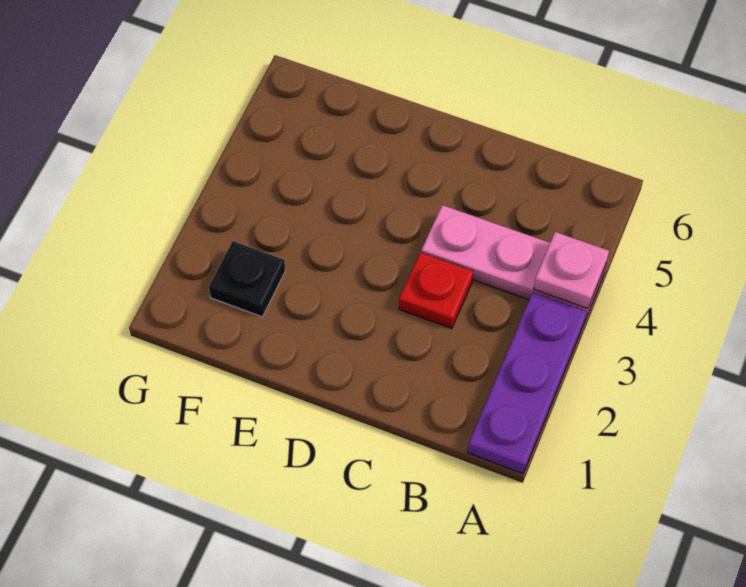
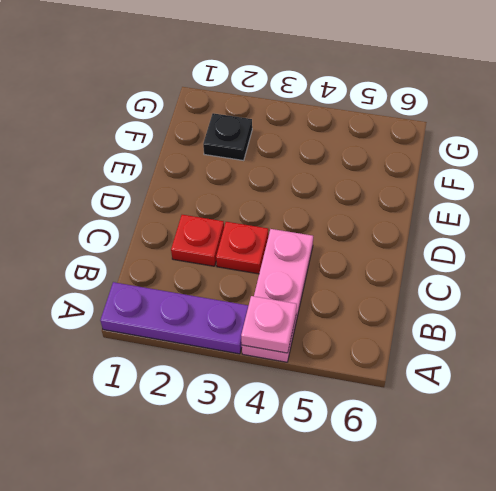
none -> red plate C2 level 1

